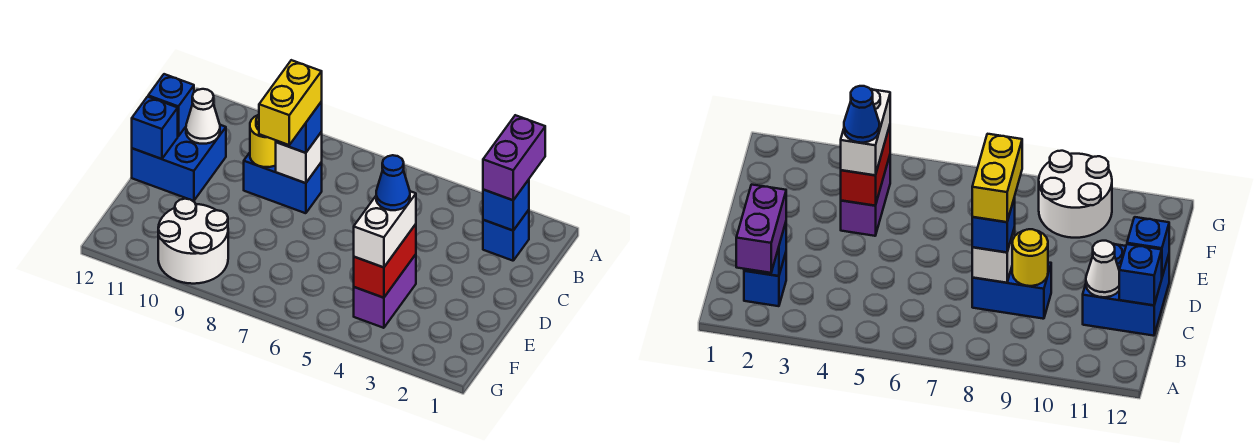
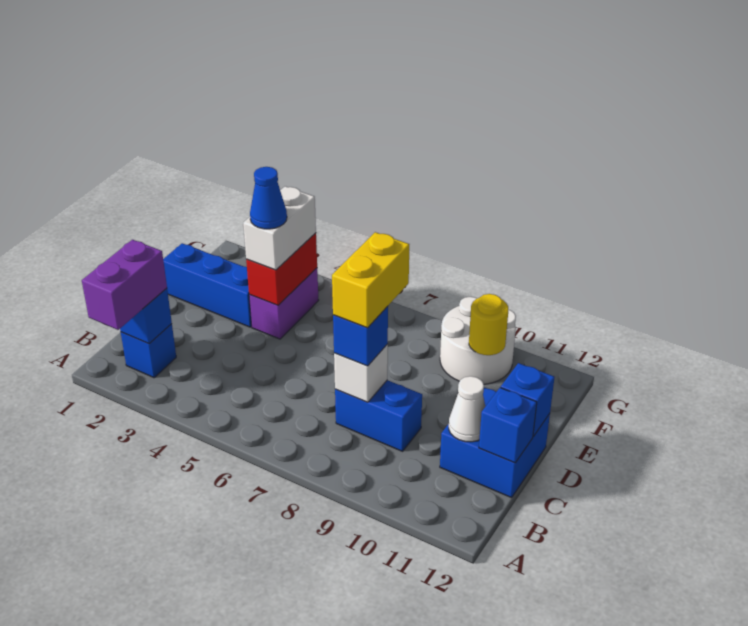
yellow round brick C9 level 2 -> yellow round brick F10 level 2
none -> blue brick E1:E3 level 1

